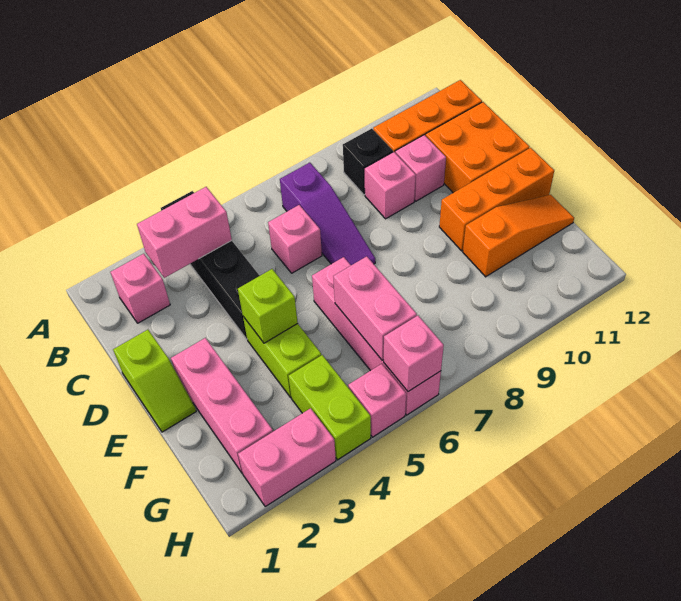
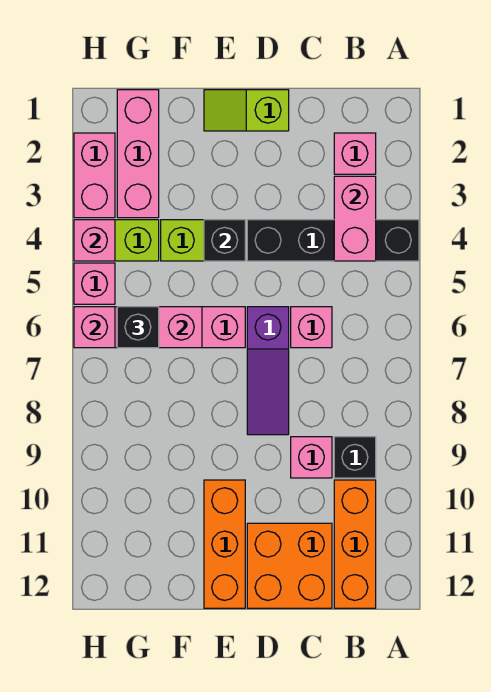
purple slope B7:D7 level 1 top B -> purple slope D6:D8 level 1 top 6
pink brick C10 level 1 -> pink brick H4 level 2
pink brick E2:G2 level 1 -> pink brick G1:G3 level 1
lime brick E4 level 2 -> black brick E4 level 2
orange slope F10:F12 level 1 top 10 -> none
none -> black brick G6 level 3

